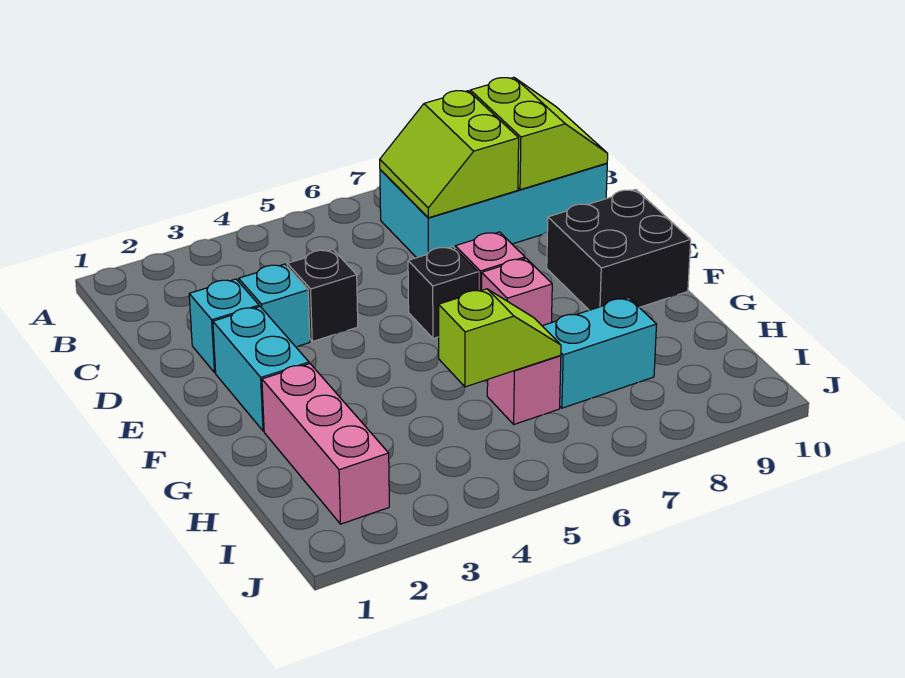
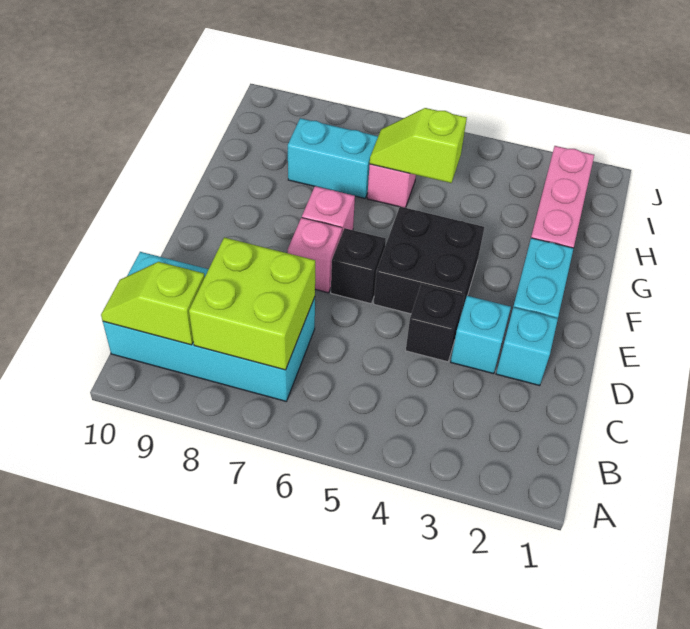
lime slope B7:C8 level 2 top 8 -> lime brick B7:C8 level 2
lime slope B9:C10 level 2 top 9 -> lime slope B9:B10 level 2 top 9
black brick E9:F10 level 1 -> black brick E4:F5 level 1

